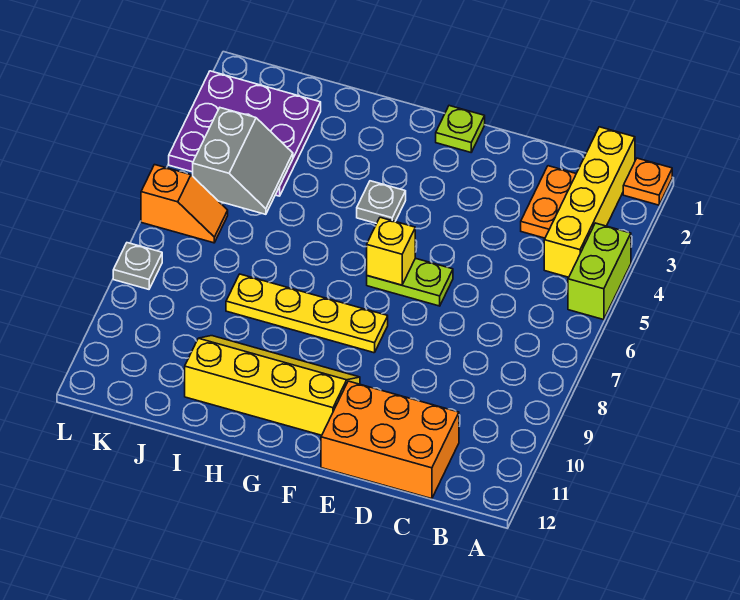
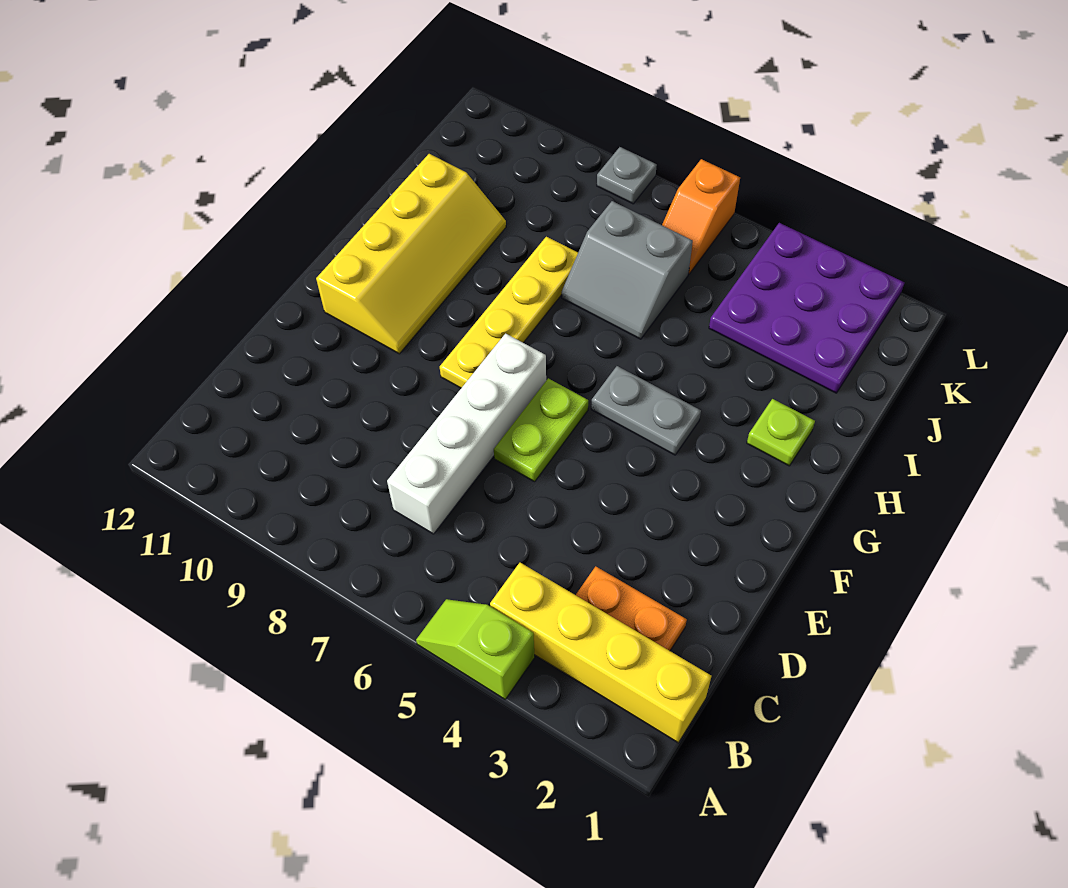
orange plate A1 level 1 -> none
lime brick A4:A5 level 1 -> lime slope A4:A5 level 1 top 4
none -> white brick C7:F7 level 1
orange brick C11:E12 level 1 -> none
lime plate F1 level 1 -> lime plate H2 level 1
yellow brick F6 level 2 -> none
grey plate G4 level 1 -> grey plate G4:G5 level 1
grey slope J4:K5 level 2 top K -> grey slope I6:J7 level 1 top J

